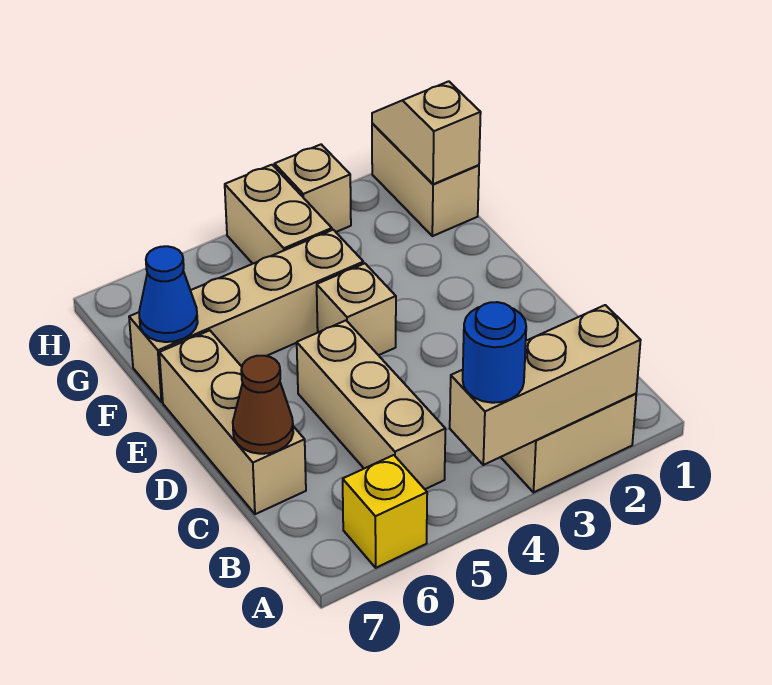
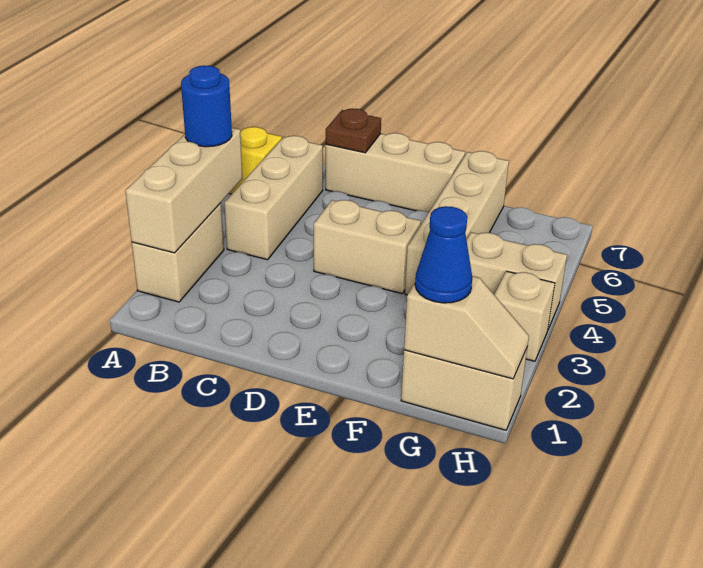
tan brick B5:D5 level 1 -> tan brick B4:B6 level 1
brown cone C7 level 2 -> brown plate C7 level 2
tan brick E4 level 1 -> tan brick D4:E4 level 1
blue cone F7 level 2 -> blue cone G1 level 3

